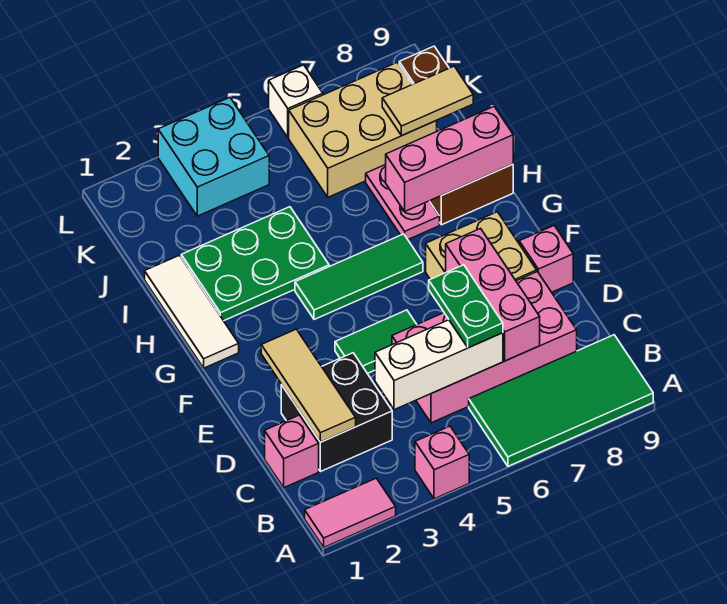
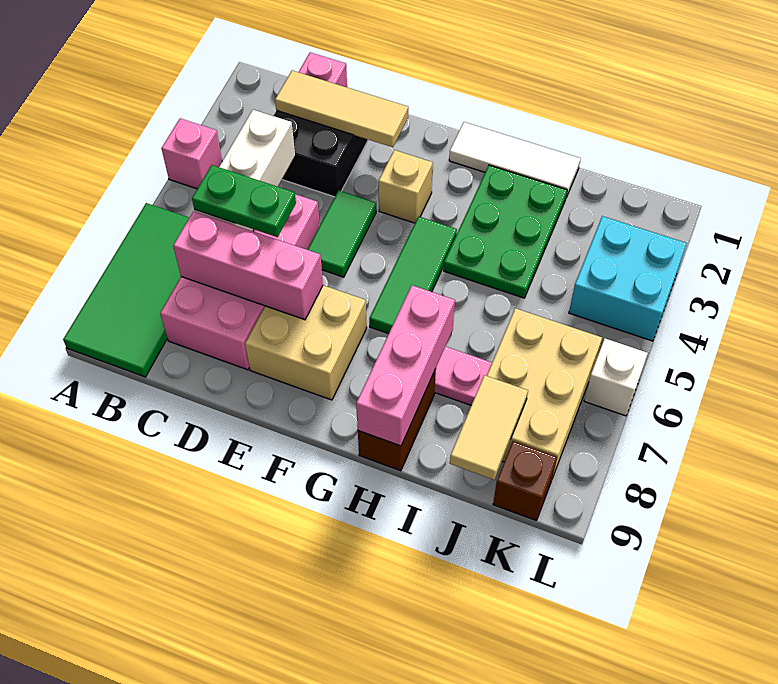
pink tile A1:A2 level 1 -> none
pink brick E9 level 1 -> none
none -> tan brick F3 level 1

